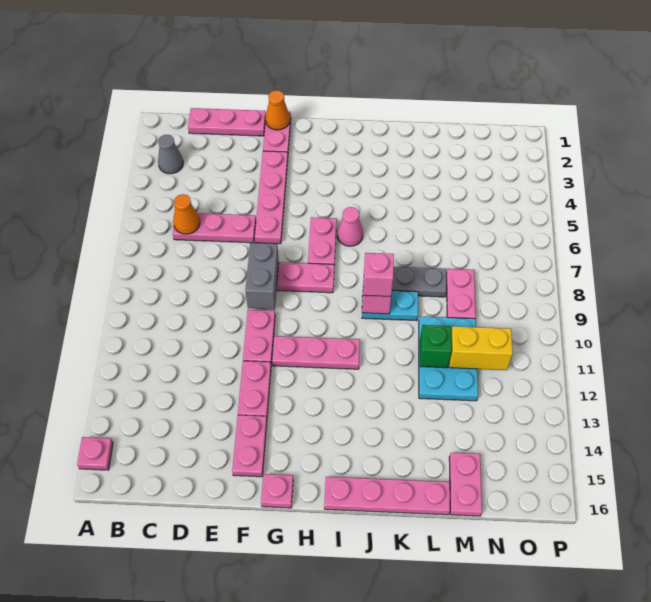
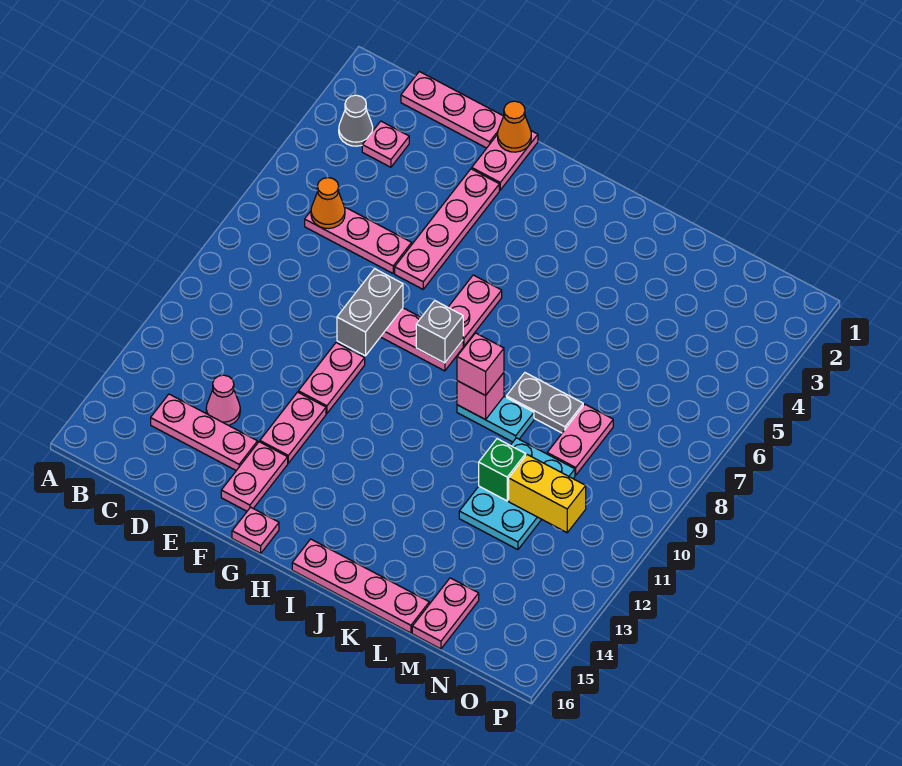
pink plate A15 level 1 -> pink plate C3 level 1
pink plate G11:I11 level 1 -> pink plate C14:E14 level 1
none -> grey brick H8 level 2
pink cone I6 level 1 -> pink cone D13 level 1

